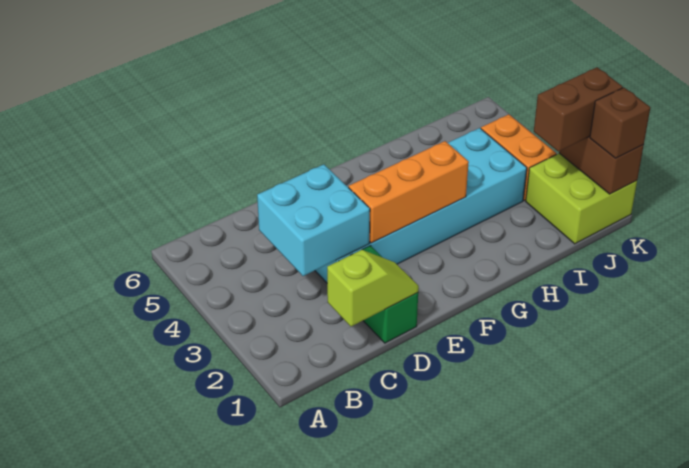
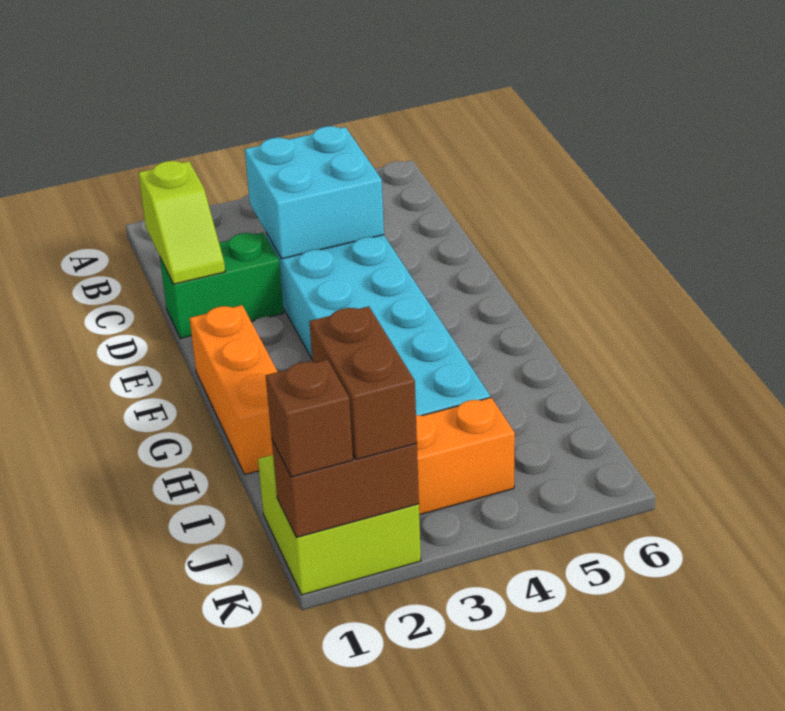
orange brick E3:G3 level 2 -> orange brick F1:H1 level 1

